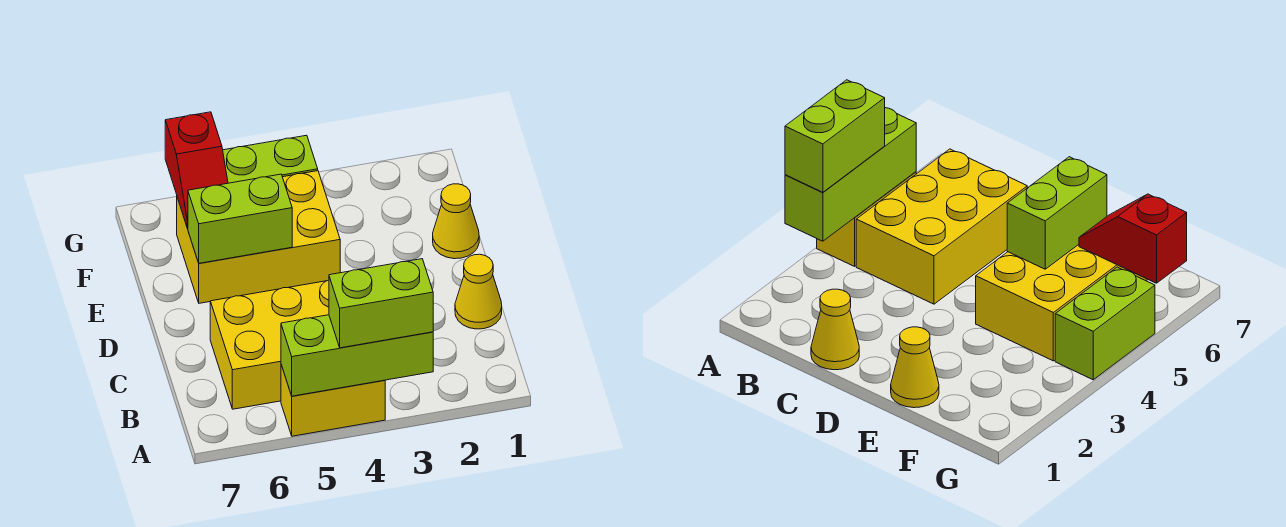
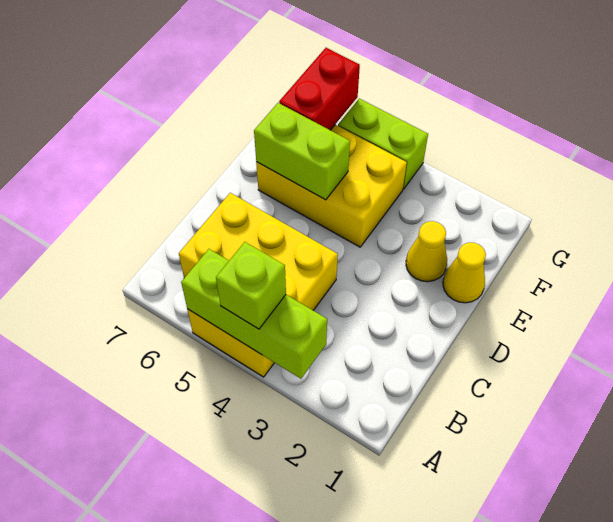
lime brick A3:A4 level 3 -> lime brick A4 level 3
yellow cone C1 level 1 -> yellow cone E2 level 1
red slope F6:G6 level 2 top G -> red brick F6:G6 level 2

